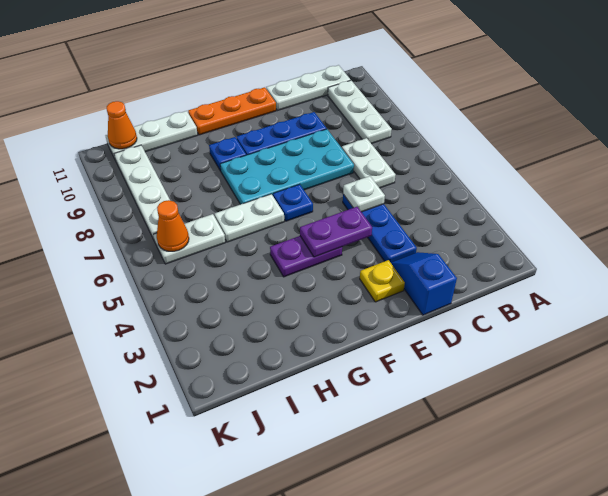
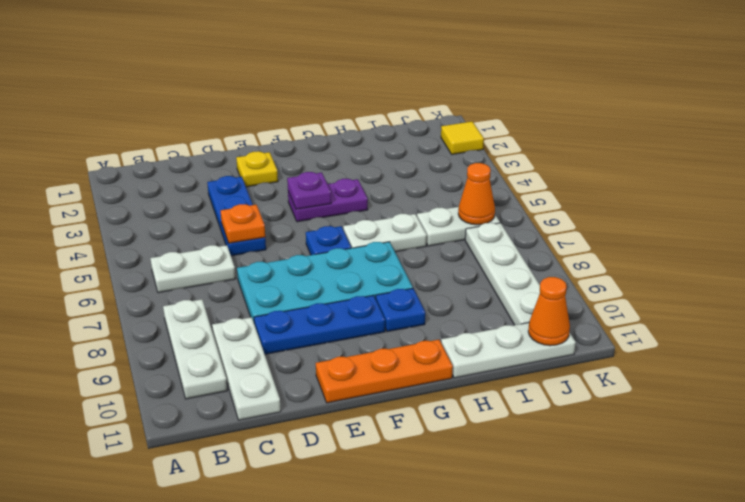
white plate B11:D11 level 1 -> white plate C9:C11 level 1
white plate C6:C7 level 1 -> white plate B6:C6 level 1
blue slope D1:D2 level 1 top 1 -> none
white plate D5 level 2 -> orange plate D5 level 2
purple plate E4:F4 level 2 -> purple plate F4 level 2
none -> yellow tile K2 level 1

